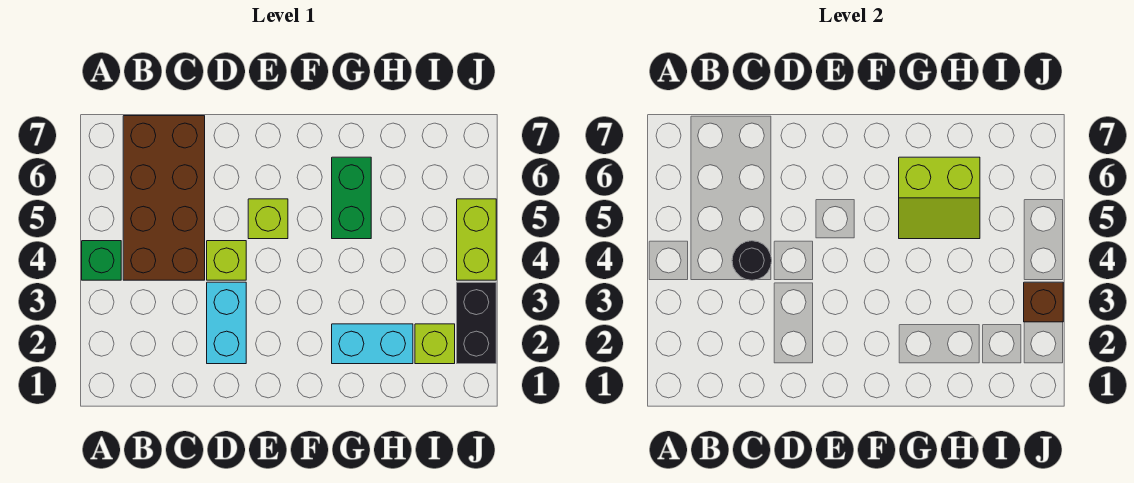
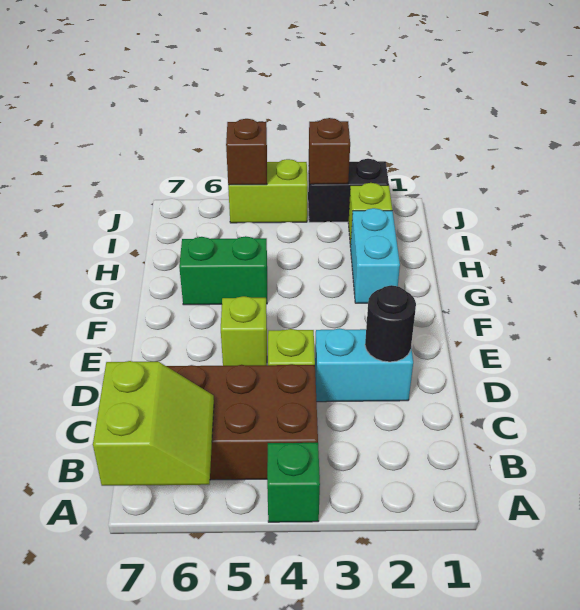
black round brick C4 level 2 -> black round brick D2 level 2
lime slope G5:H6 level 2 top 6 -> lime slope A6:B7 level 2 top 7
none -> brown brick J5 level 2

